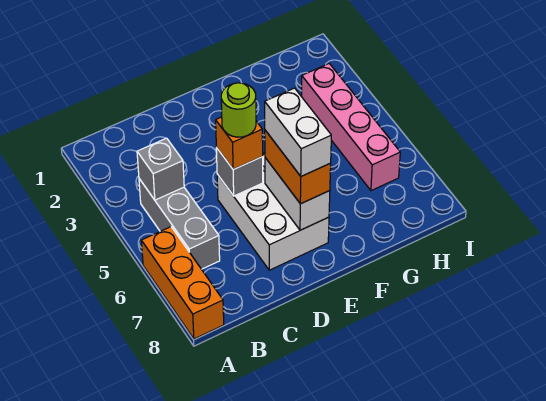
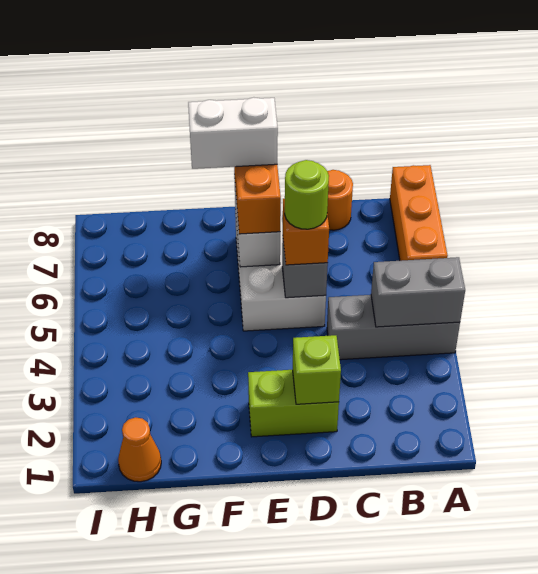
grey brick B4:B6 level 1 -> grey brick A4:C4 level 1
grey brick B4 level 2 -> grey brick A4:B4 level 2
none -> orange round brick C8 level 1
none -> lime brick D2:E2 level 1
none -> lime brick D2 level 2
white brick E6:E7 level 4 -> white brick E7:F7 level 4
none -> orange cone H1 level 1
pink brick H3:H6 level 1 -> none

